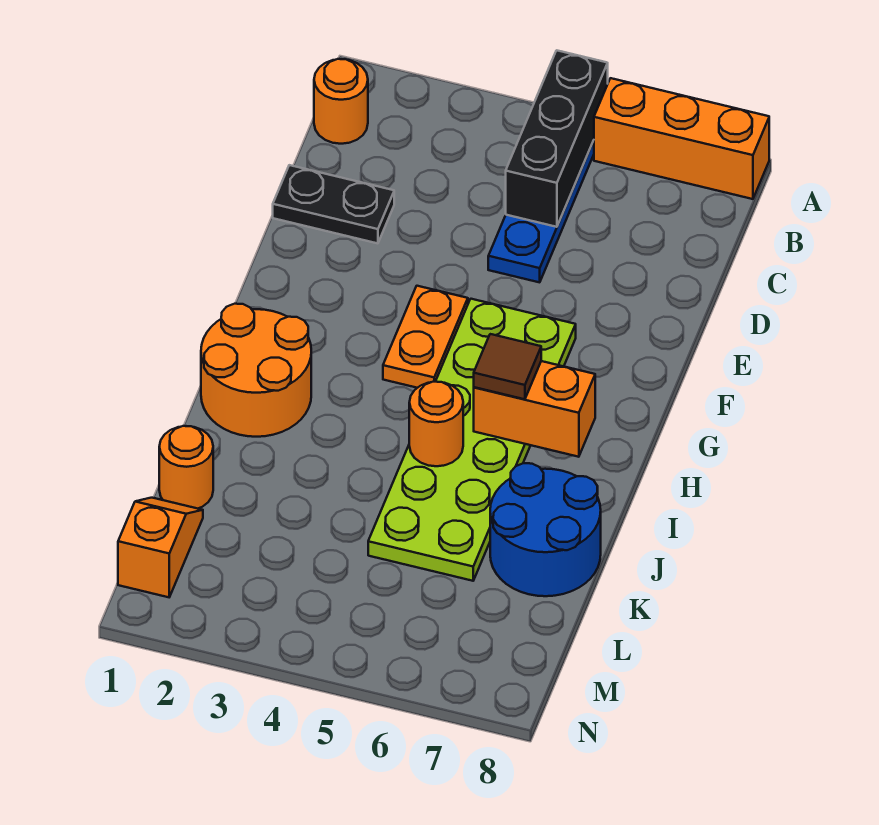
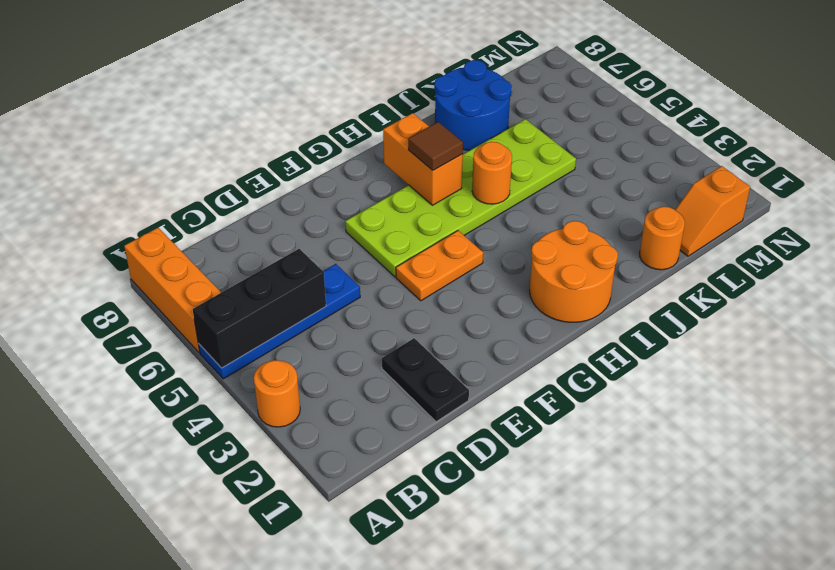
orange round brick B1 level 1 -> orange round brick A3 level 1

